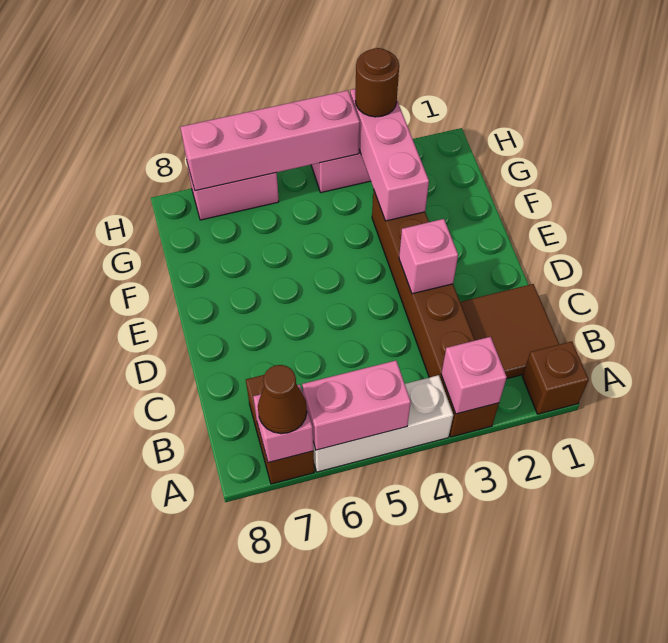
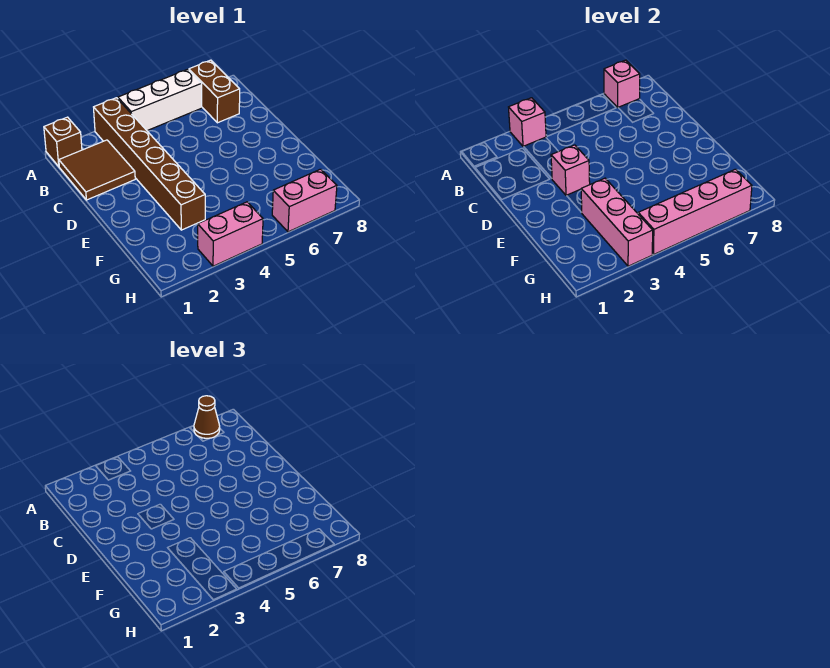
pink brick A5:A6 level 2 -> none
brown round brick H3 level 3 -> none

